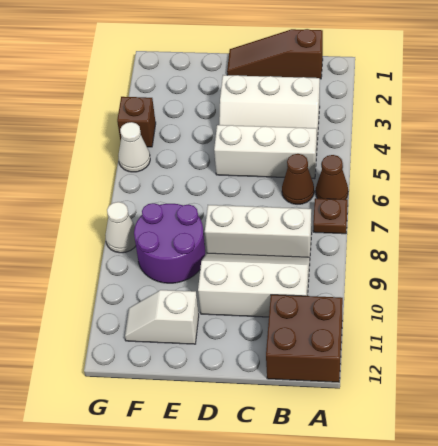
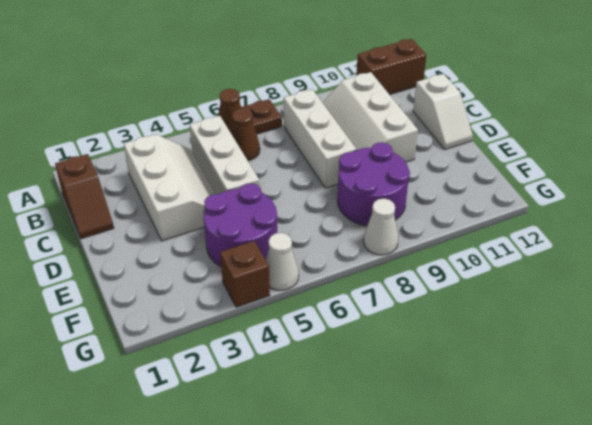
brown brick A11:B12 level 1 -> brown brick A11:A12 level 1
brown slope B1:D1 level 1 top B -> brown slope B1:C1 level 1 top B
none -> purple round brick E4:F5 level 1
white slope E11:F11 level 1 top E -> white slope C12:D12 level 1 top C

